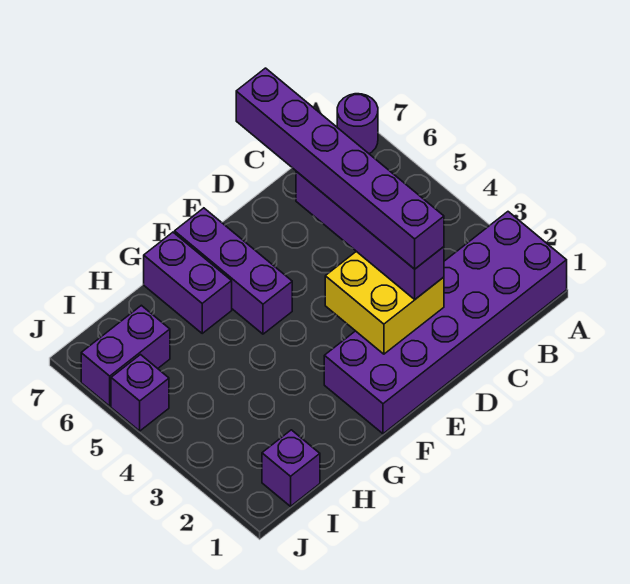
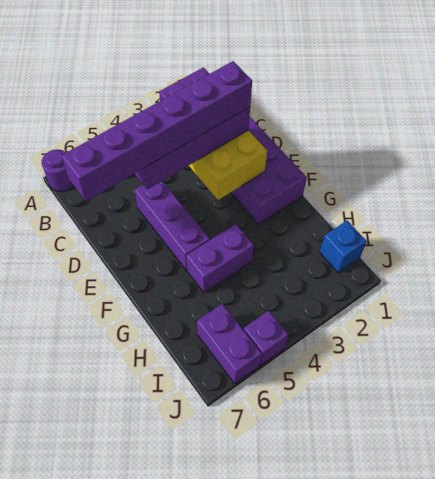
purple brick F5:F7 level 1 -> purple brick D5:F5 level 1
purple brick G6:G7 level 1 -> purple brick G4:G5 level 1
purple brick I1 level 1 -> blue brick I1 level 1

